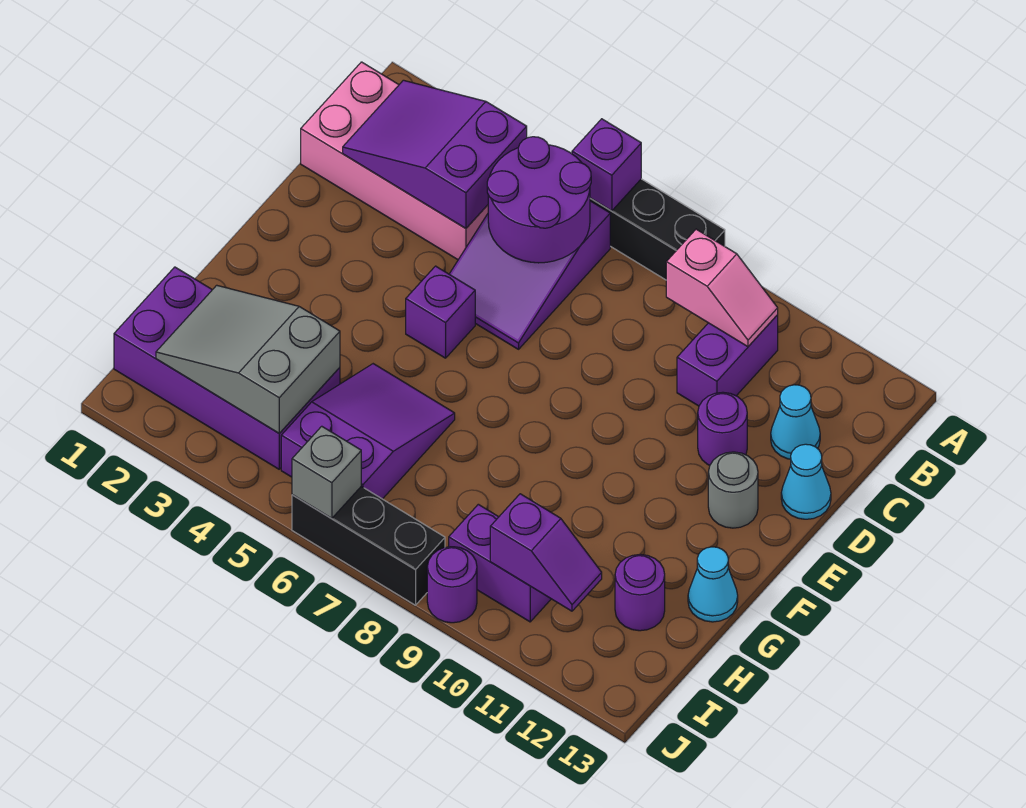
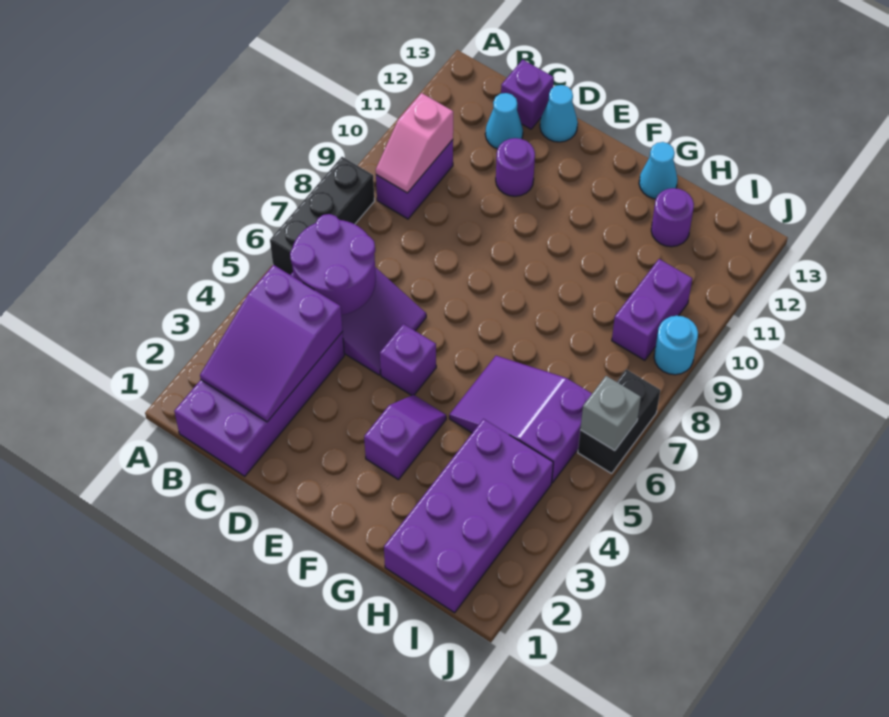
purple brick A6 level 2 -> purple brick C13 level 1
pink brick B1:C4 level 1 -> purple brick B1:C4 level 1
pink slope B9:B10 level 2 top 9 -> pink slope B9:B10 level 2 top 10
purple brick B10:C10 level 1 -> purple brick B9:B10 level 1
grey round brick E12 level 1 -> none
grey slope H2:I4 level 2 top 4 -> none
purple slope I10:I11 level 2 top 10 -> purple slope F3:F4 level 1 top 3
black brick J6:J8 level 1 -> black brick J6:J7 level 1
purple round brick J9 level 1 -> cyan round brick J9 level 1

